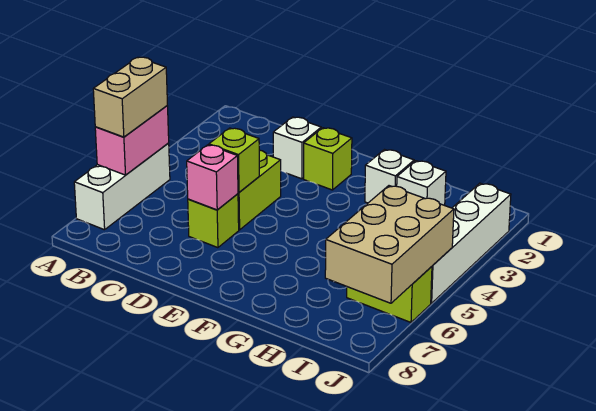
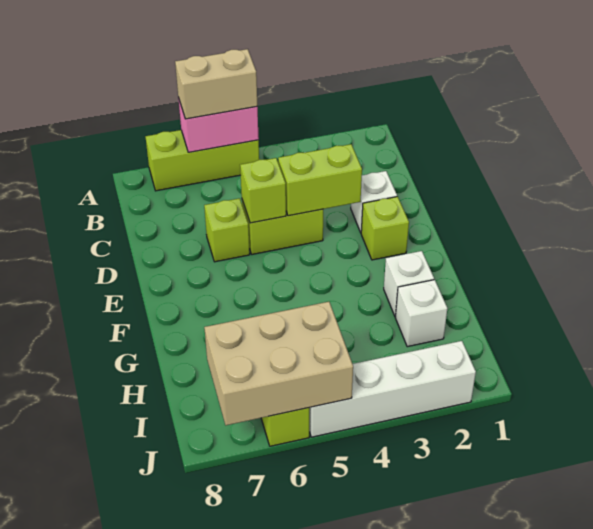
white brick A5:A7 level 1 -> lime brick A5:A7 level 1
none -> lime brick D3:D4 level 2
pink brick D6 level 2 -> none

